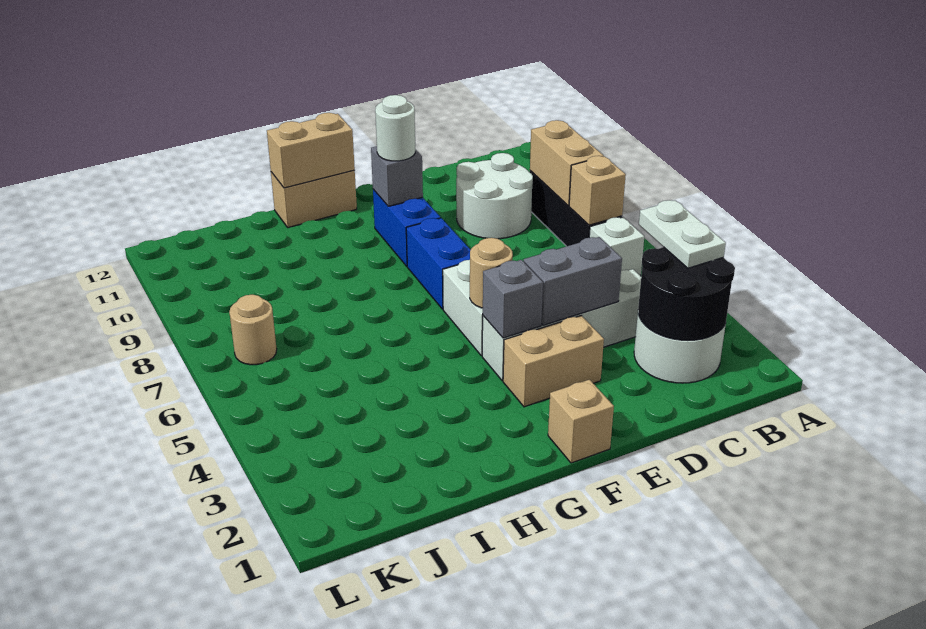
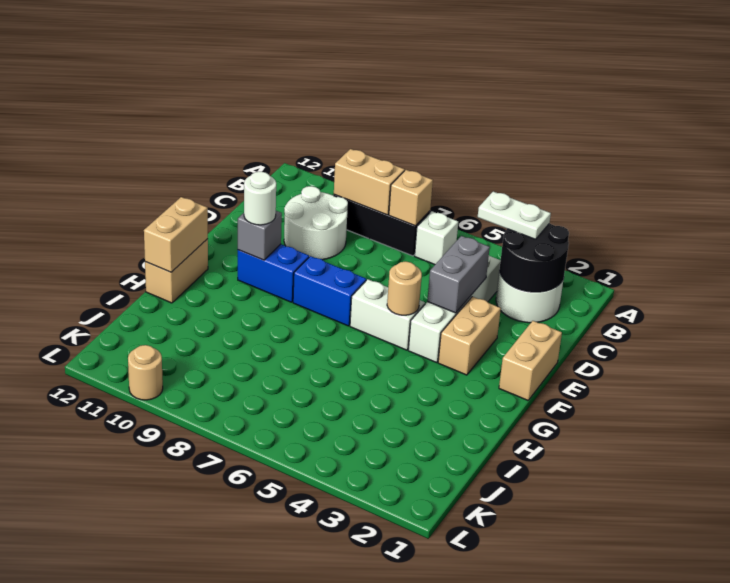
tan brick F1 level 1 -> tan brick E1:F1 level 1
grey brick F4 level 2 -> none
tan round brick K7 level 1 -> tan round brick L10 level 1

